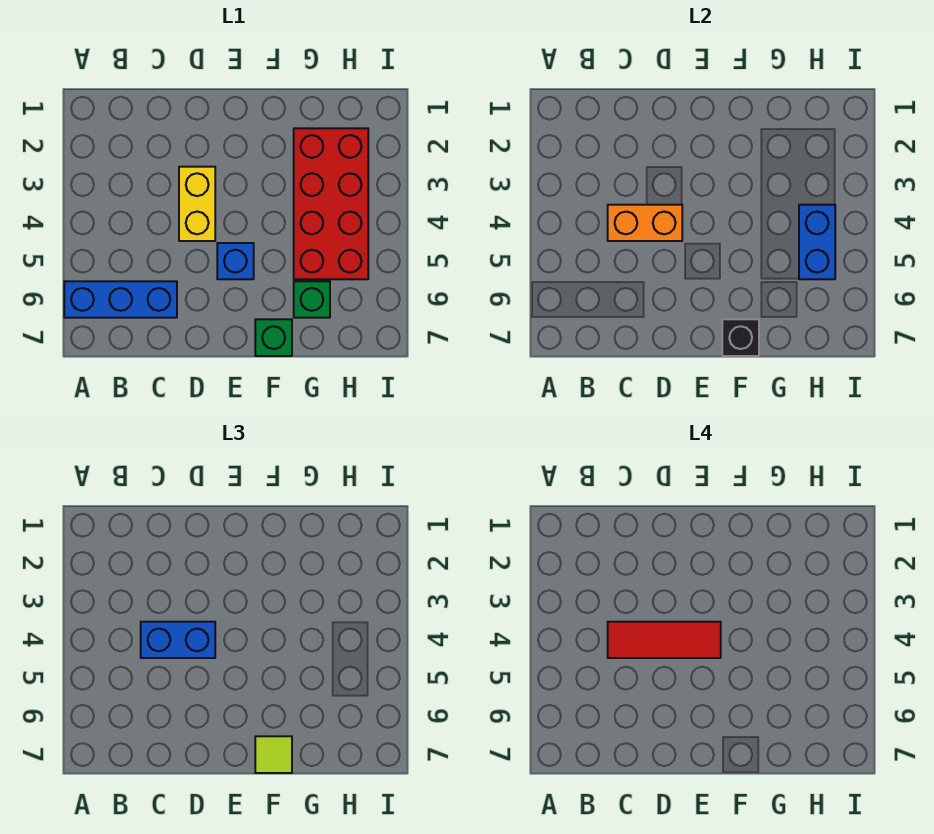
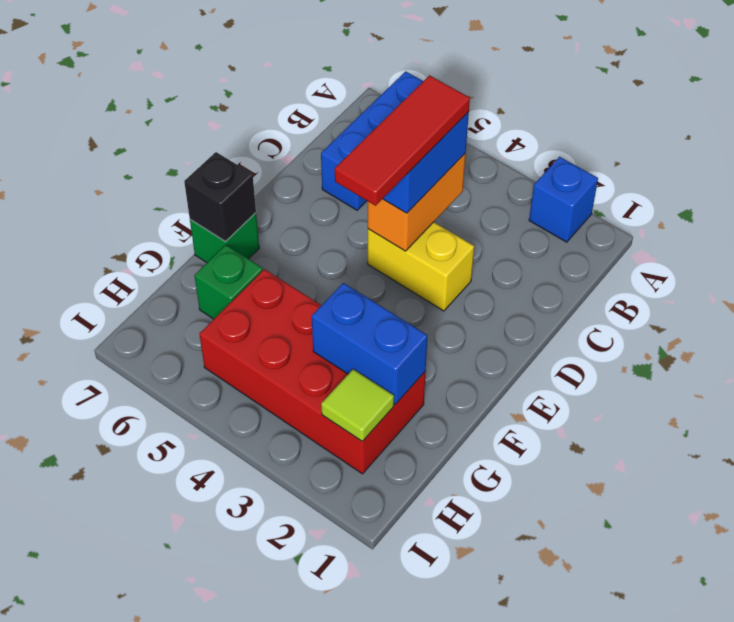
blue brick E5 level 1 -> blue brick A2 level 1
lime tile F7 level 3 -> lime tile H2 level 2
blue brick H4:H5 level 2 -> blue brick G2:G3 level 2

